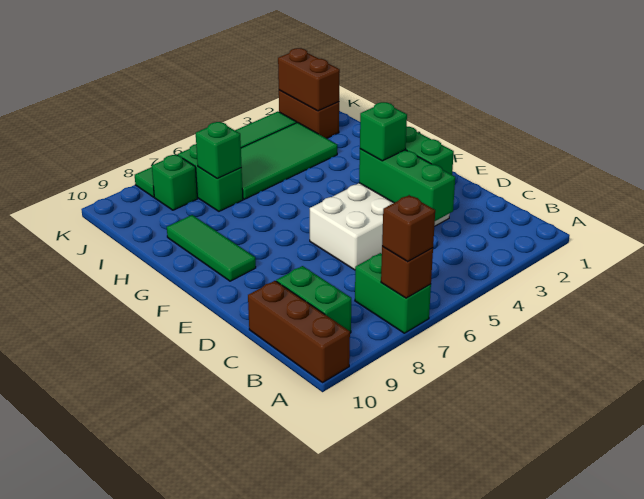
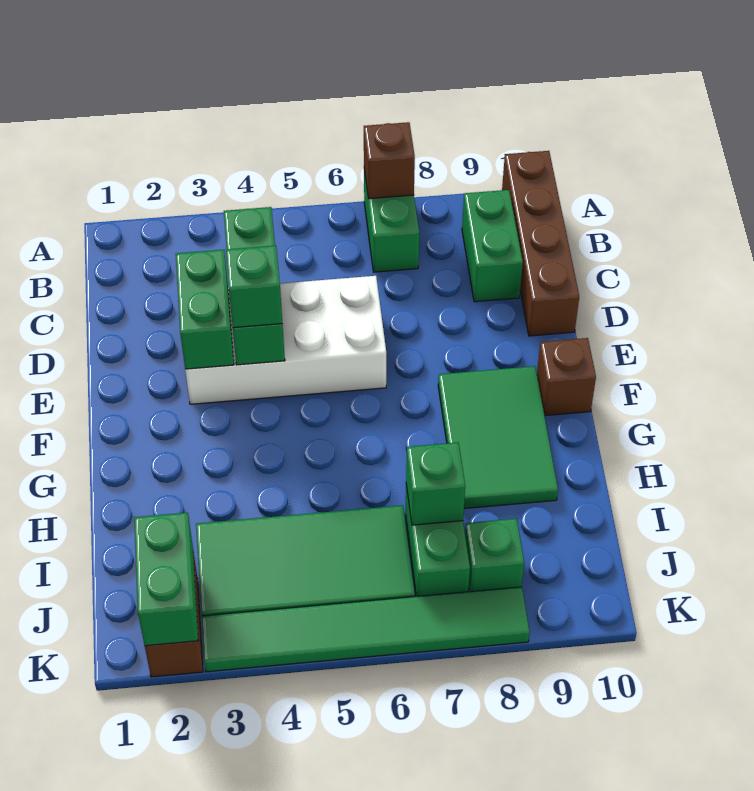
brown brick A7 level 3 -> brown brick F10 level 1
brown brick A10:C10 level 1 -> brown brick A10:D10 level 1
green tile F9:H9 level 1 -> green tile F8:H9 level 1
brown brick J2:K2 level 2 -> green brick J2:K2 level 2

